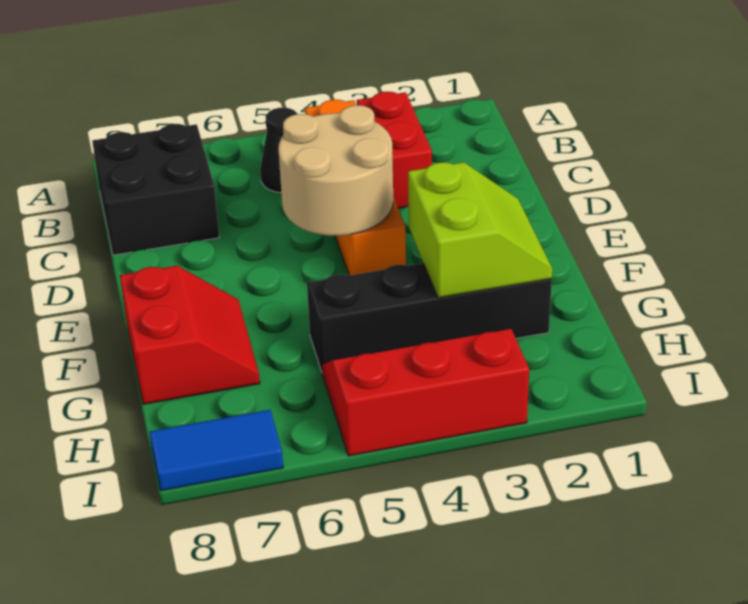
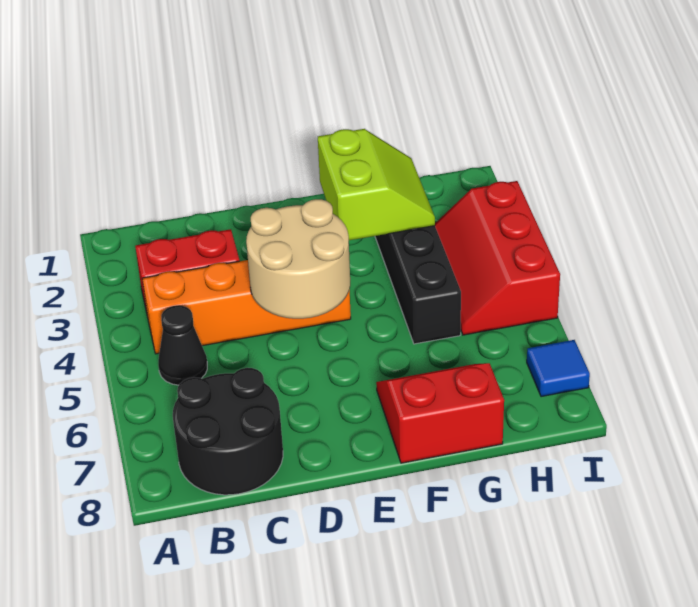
black brick B7:C8 level 1 -> black round brick B7:C8 level 1
lime slope F2:G3 level 2 top 3 -> lime slope F2:G3 level 2 top F
blue tile I7:I8 level 1 -> blue tile I7 level 1

